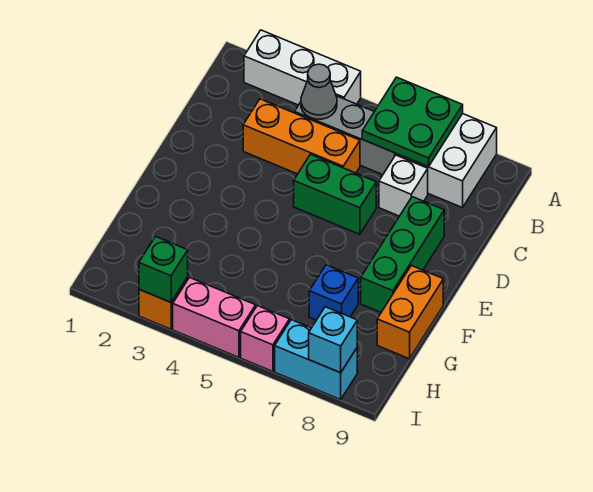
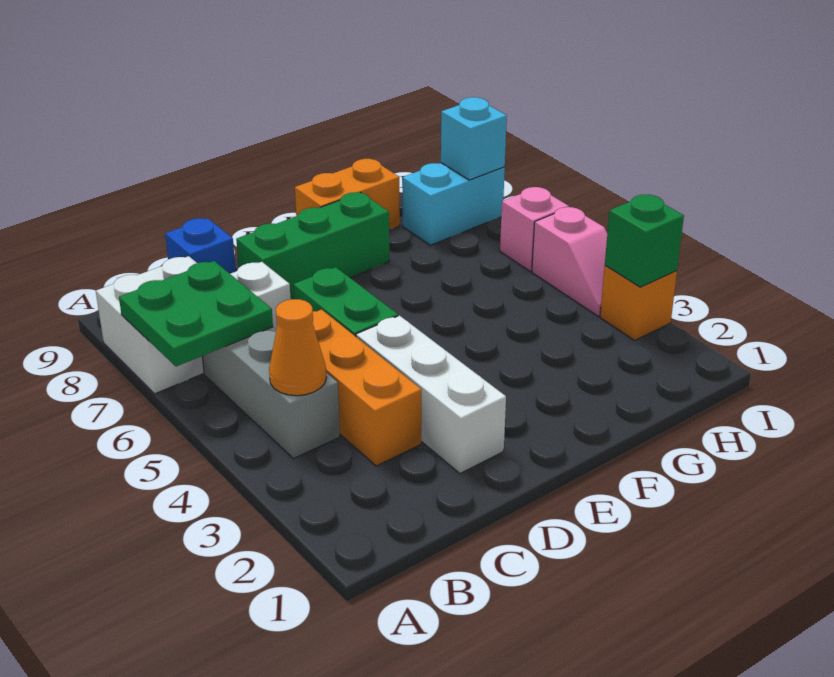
white brick A2:A4 level 1 -> white brick D2:D4 level 1
grey cone B4 level 2 -> orange cone B4 level 2
blue brick G7 level 1 -> blue brick C9 level 1
pink brick I4:I5 level 1 -> pink slope I4:I5 level 1 top 5
cyan brick I7:I8 level 1 -> cyan brick H8:I8 level 1

